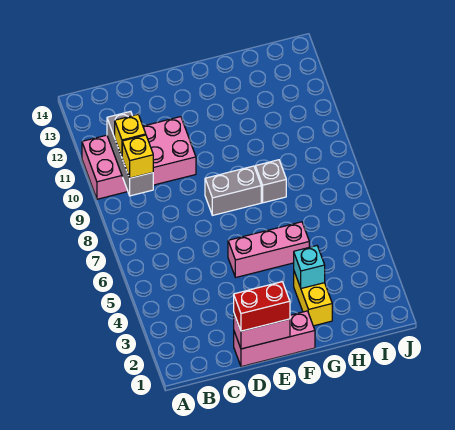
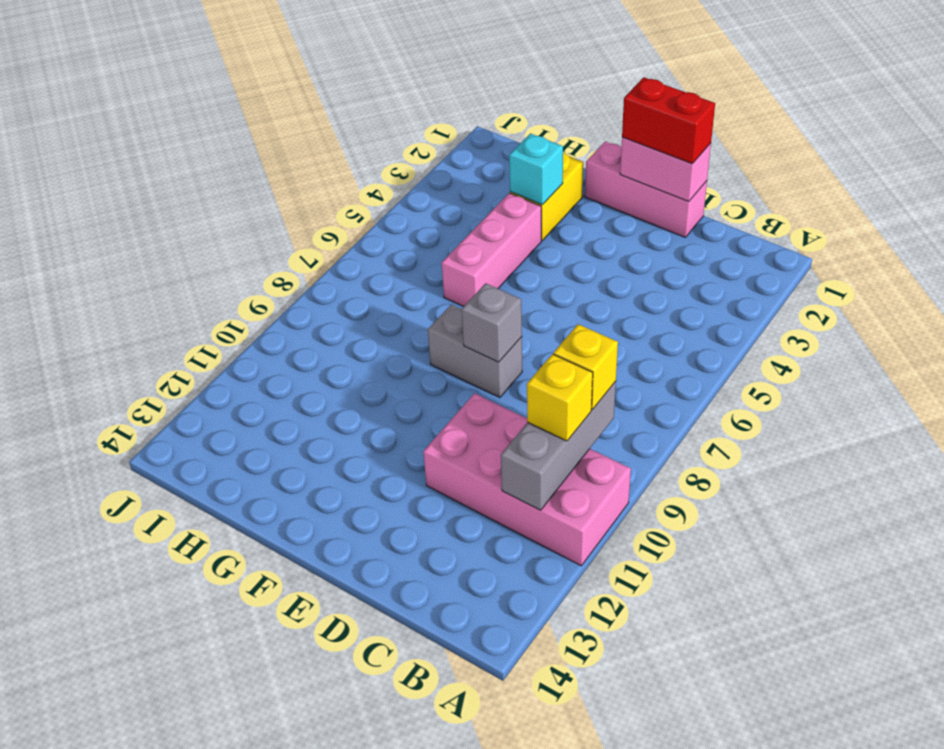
pink brick E5:G5 level 1 -> pink brick G4:G6 level 1
grey brick G8 level 1 -> grey brick E8 level 2

